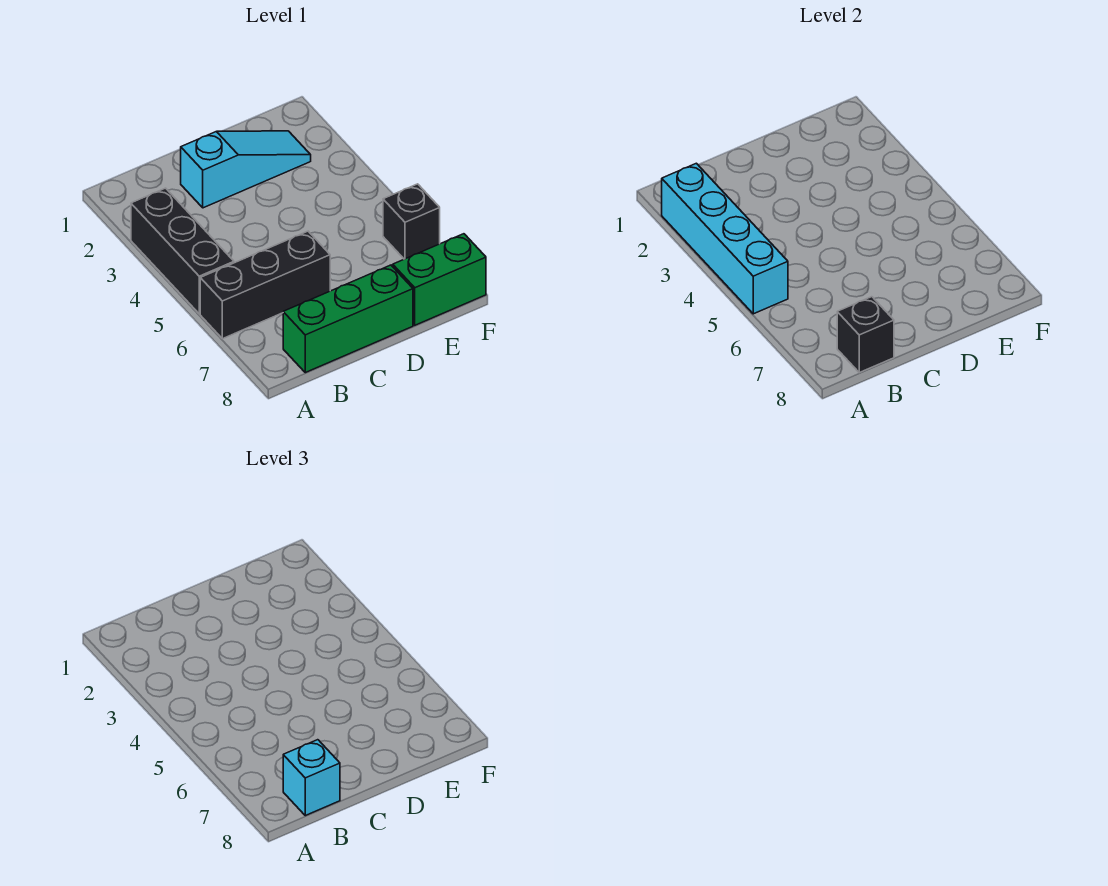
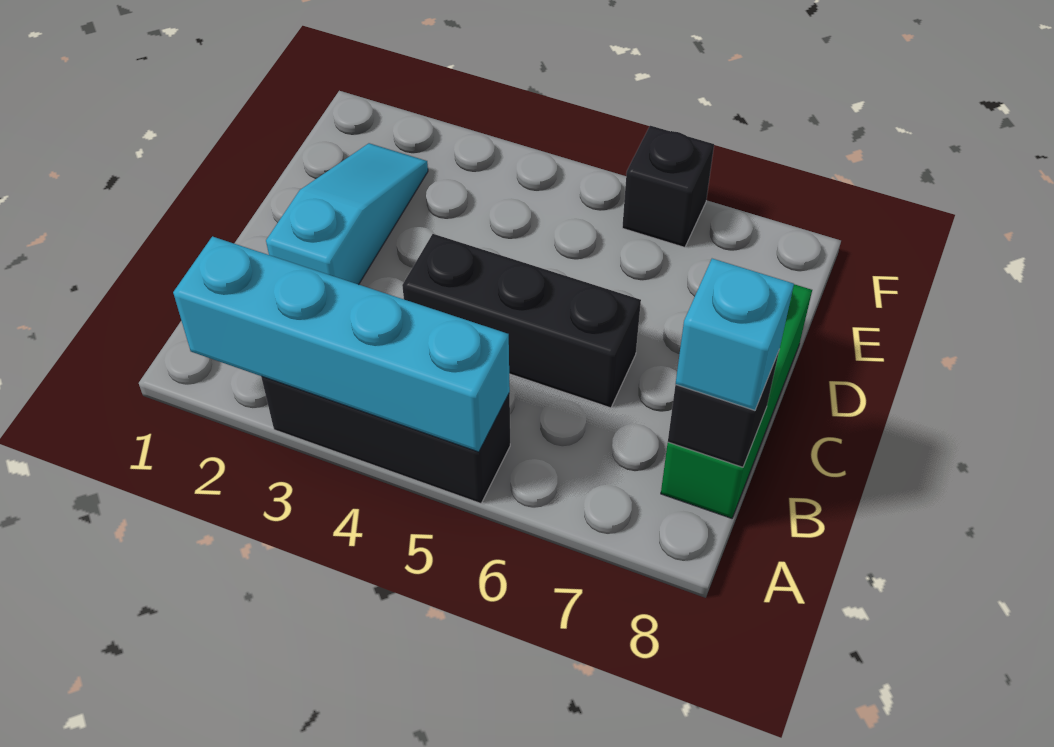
black brick A6:C6 level 1 -> black brick C4:C6 level 1
green brick E8:F8 level 1 -> none

